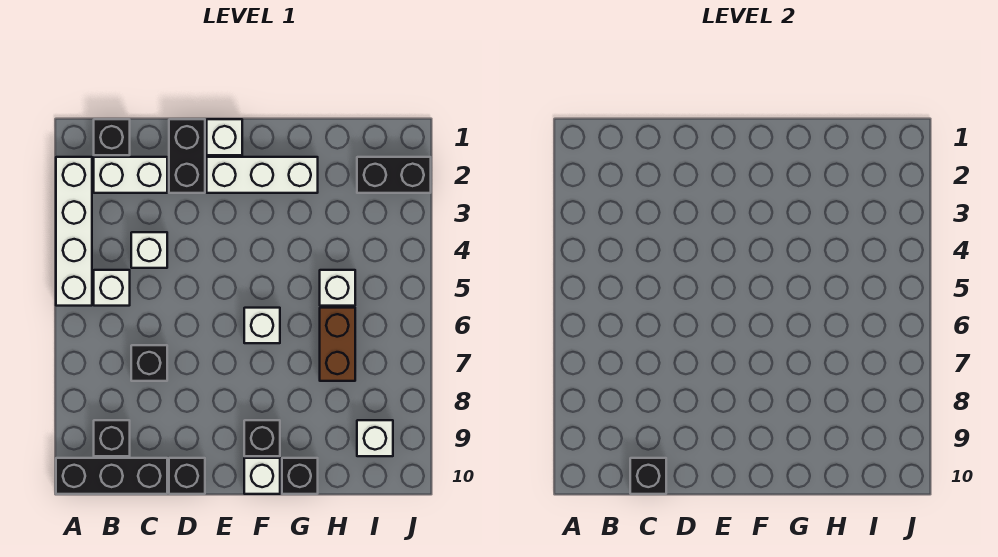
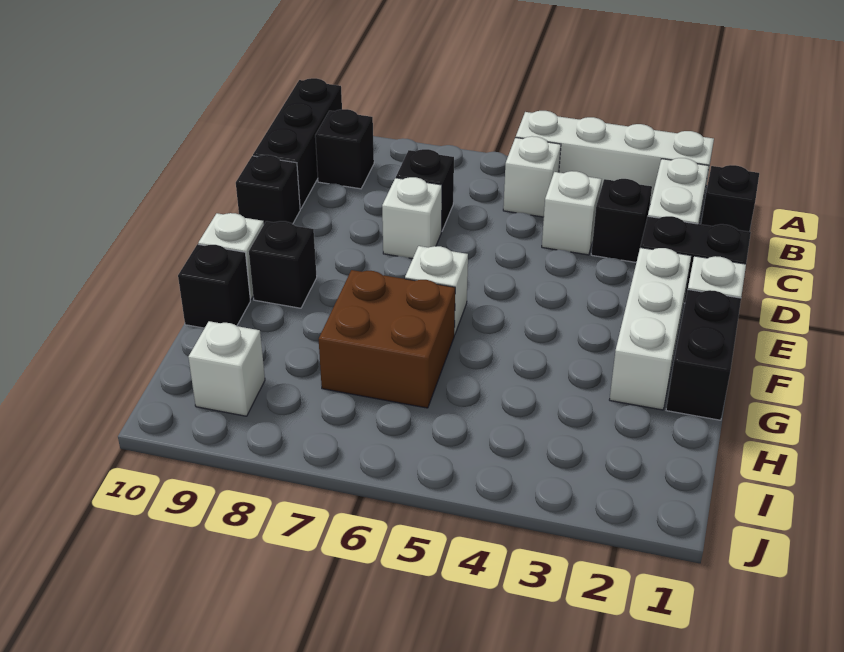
black brick C10 level 2 -> black brick C3 level 1
white brick H5 level 1 -> white brick D7 level 1
brown brick H6:H7 level 1 -> brown brick G6:H7 level 1
black brick I2:J2 level 1 -> black brick F1:G1 level 1

